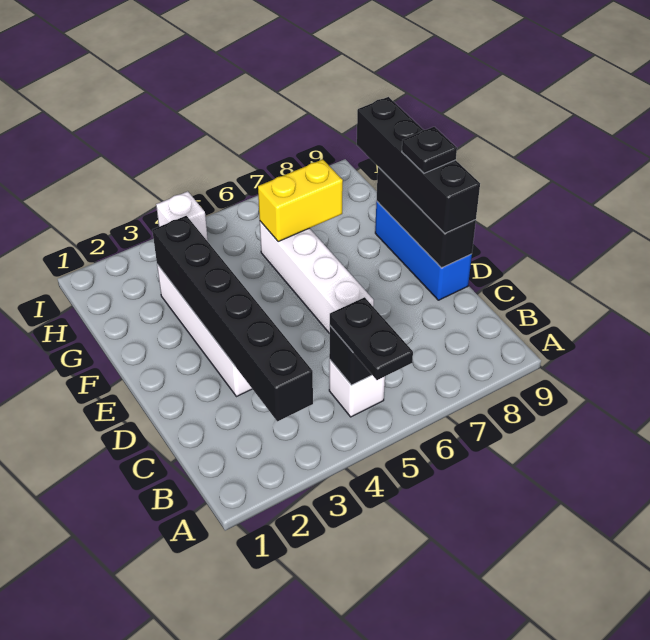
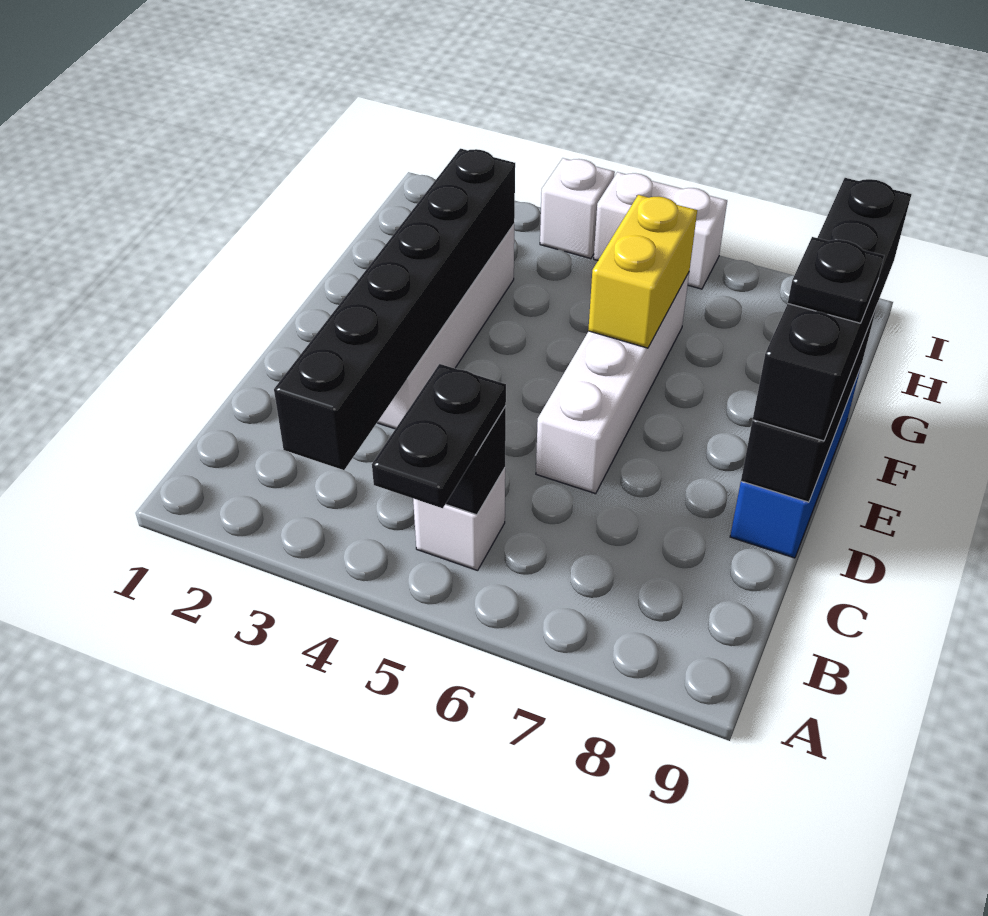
yellow brick G6:G7 level 2 -> yellow brick F6:G6 level 2
none -> white brick I5:I6 level 1

